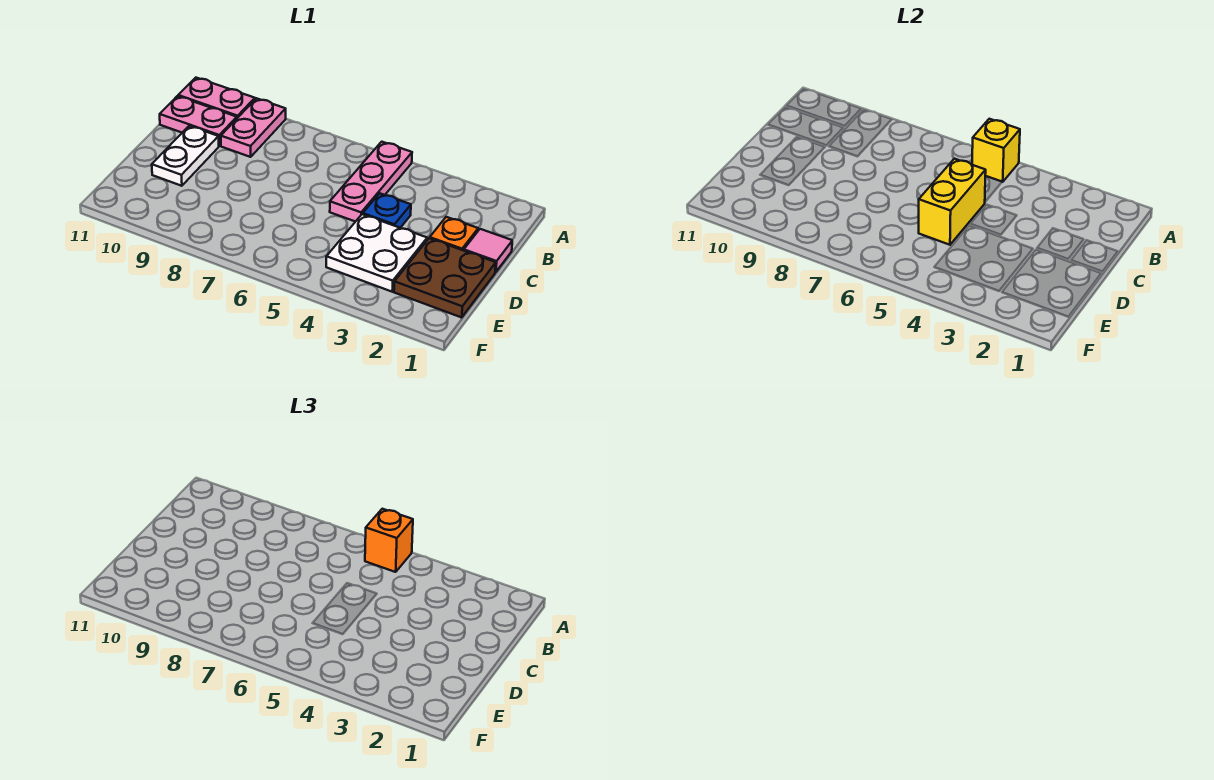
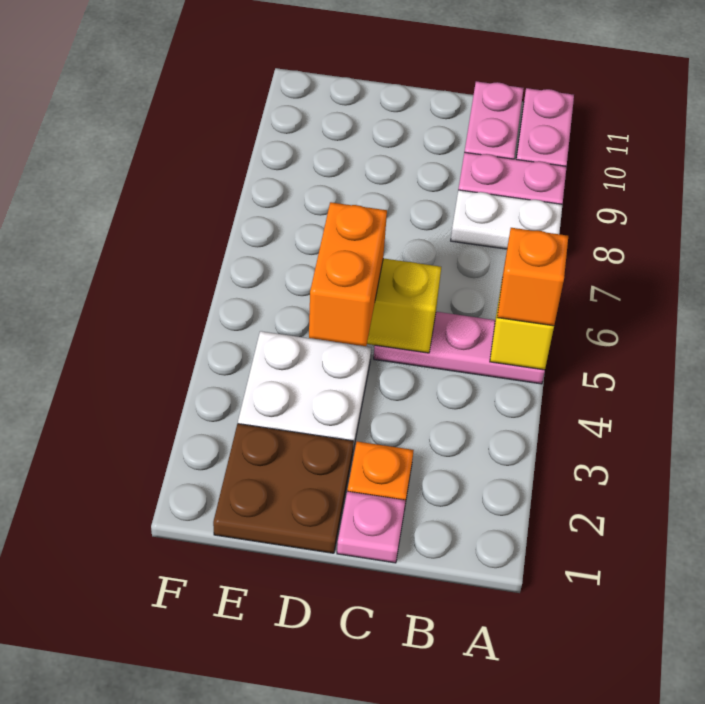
pink tile C1 level 1 -> pink plate C1 level 1
blue plate C4 level 1 -> none
white plate C10:D10 level 1 -> white plate A8:B8 level 1
none -> orange brick D4:D5 level 3

